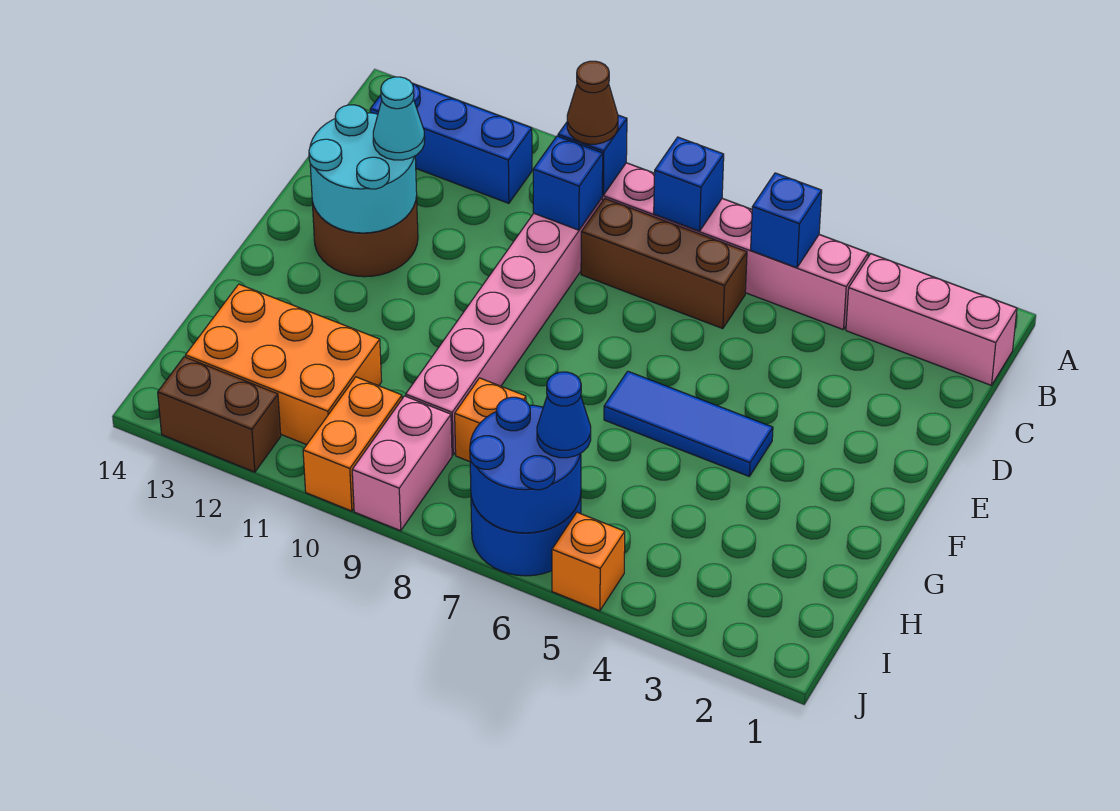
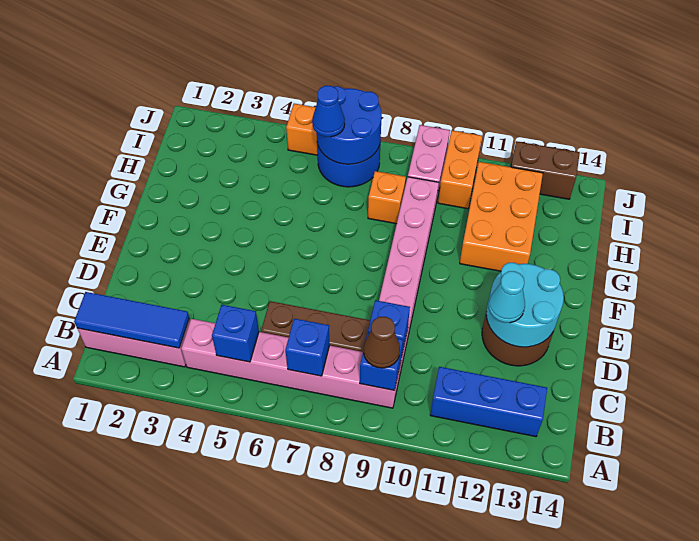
blue tile F4:F6 level 1 -> blue tile B1:B3 level 2
orange brick H11:I13 level 1 -> orange brick G11:I12 level 1

